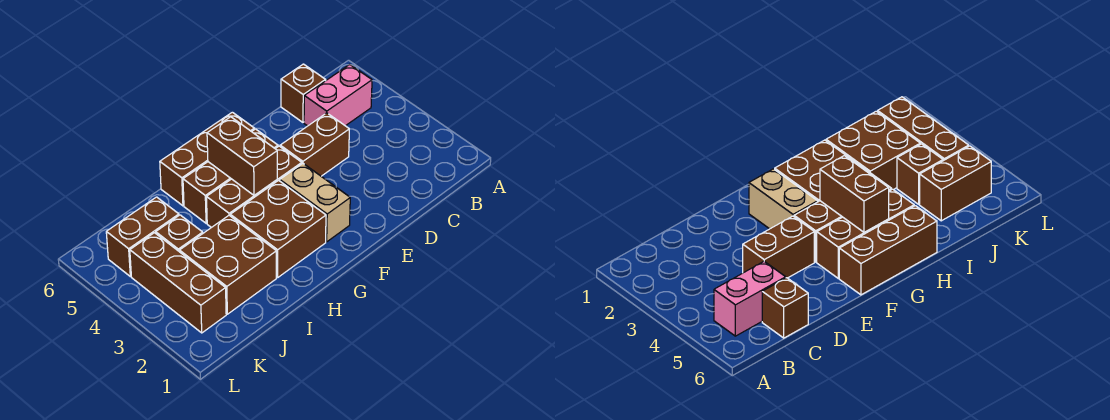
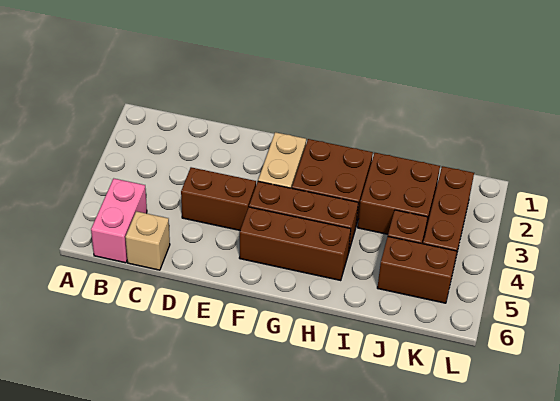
pink brick B5:C5 level 1 -> pink brick B5:B6 level 1
brown brick C6 level 1 -> tan brick C6 level 1
brown brick F6:H6 level 1 -> none
brown brick G4:G5 level 2 -> none

